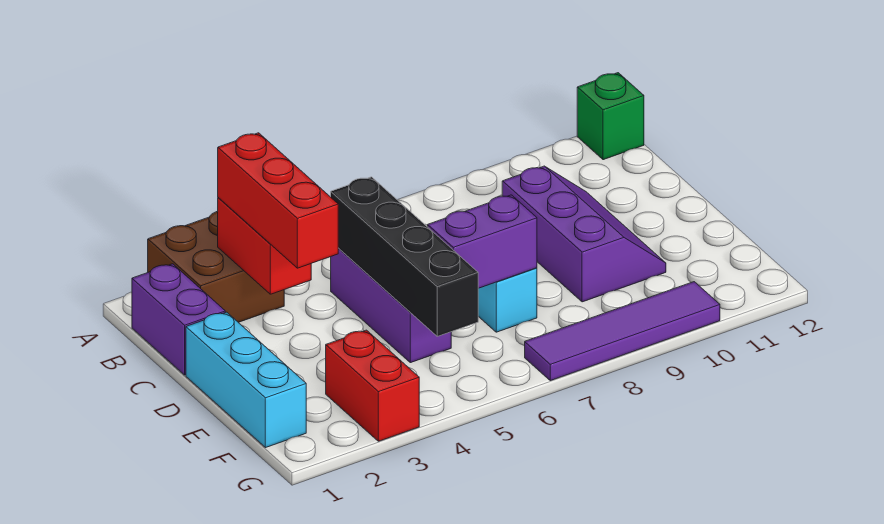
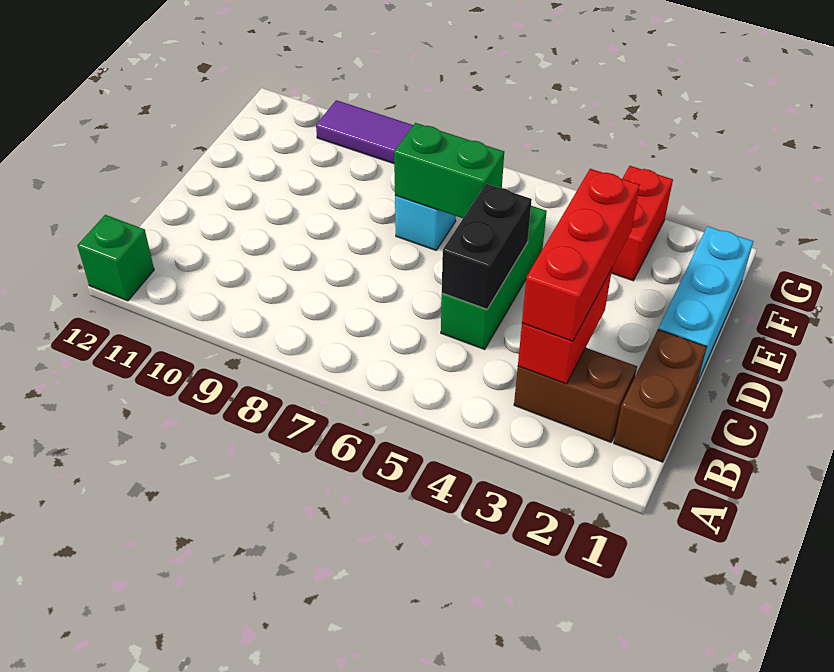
brown brick A2:B3 level 1 -> brown brick B2:B3 level 1
purple brick B1:C1 level 1 -> brown brick B1:C1 level 1
purple brick C5:E5 level 1 -> green brick C5:E5 level 1
black brick C5:F5 level 2 -> black brick C5:D5 level 2
purple slope C9:E10 level 1 top 9 -> none
purple brick E6:E7 level 2 -> green brick E6:E7 level 2

